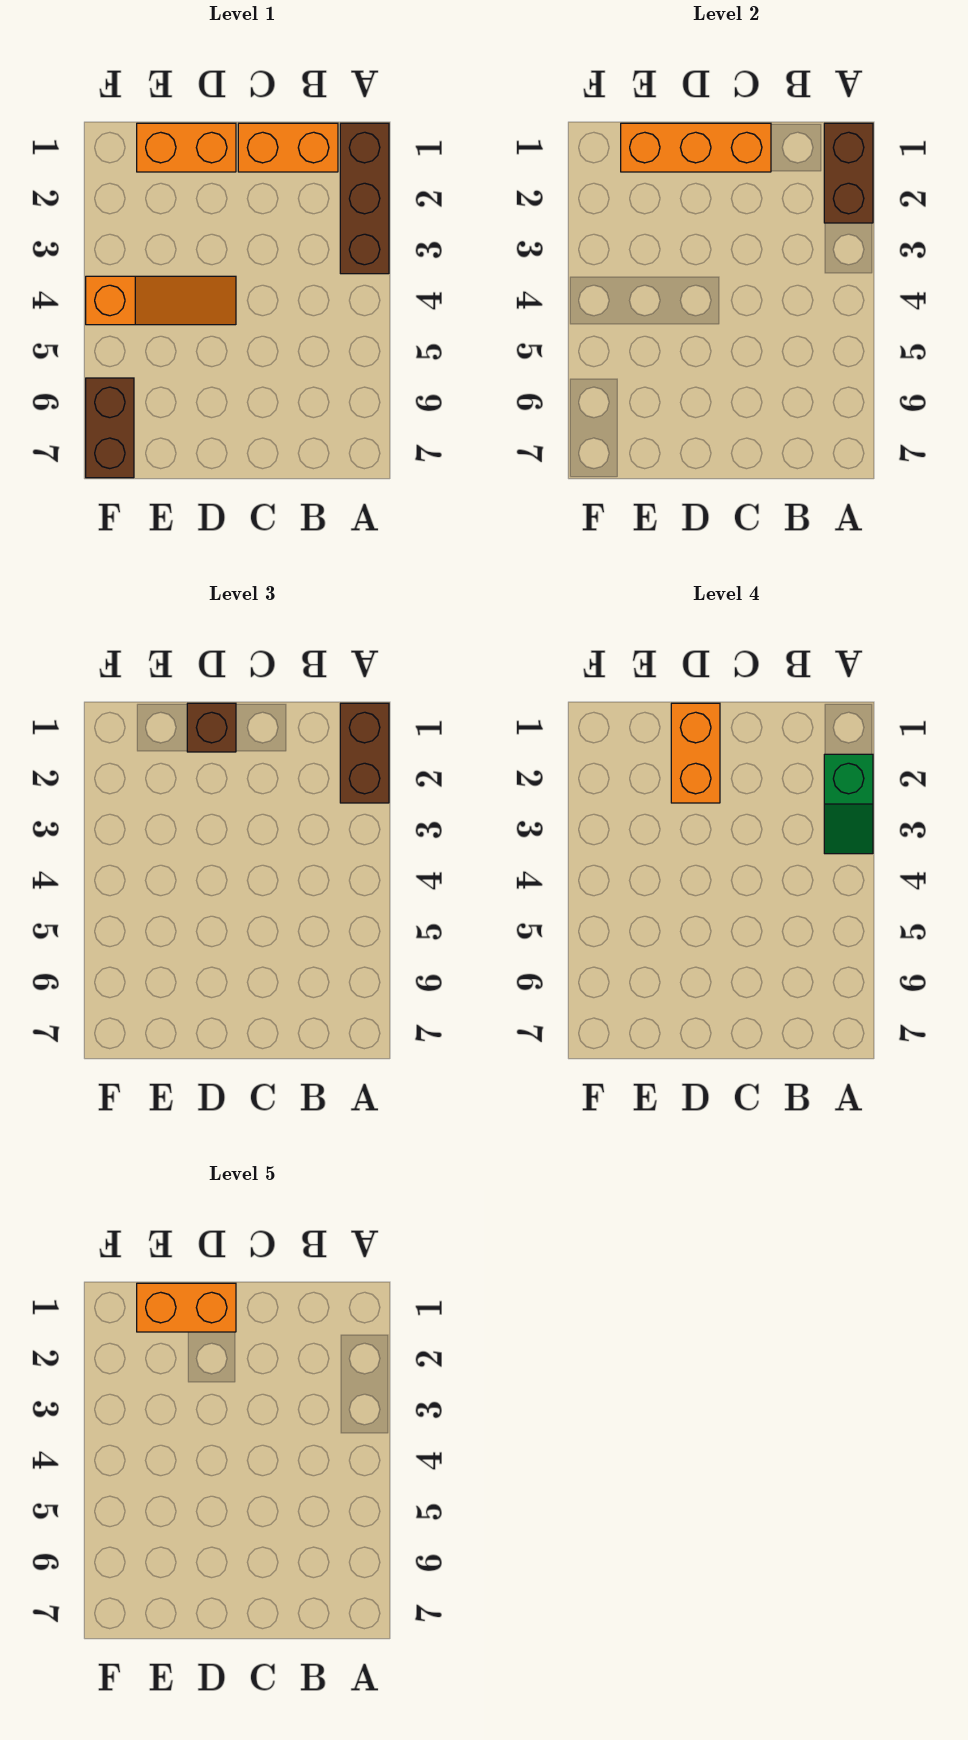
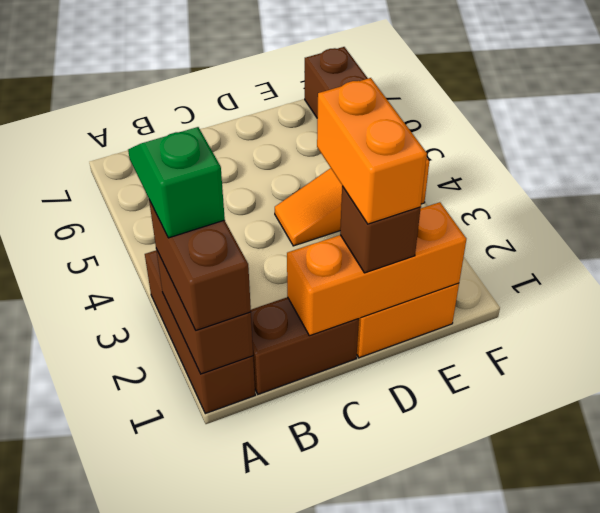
orange brick B1:C1 level 1 -> brown brick B1:C1 level 1
orange brick D1:E1 level 5 -> none

